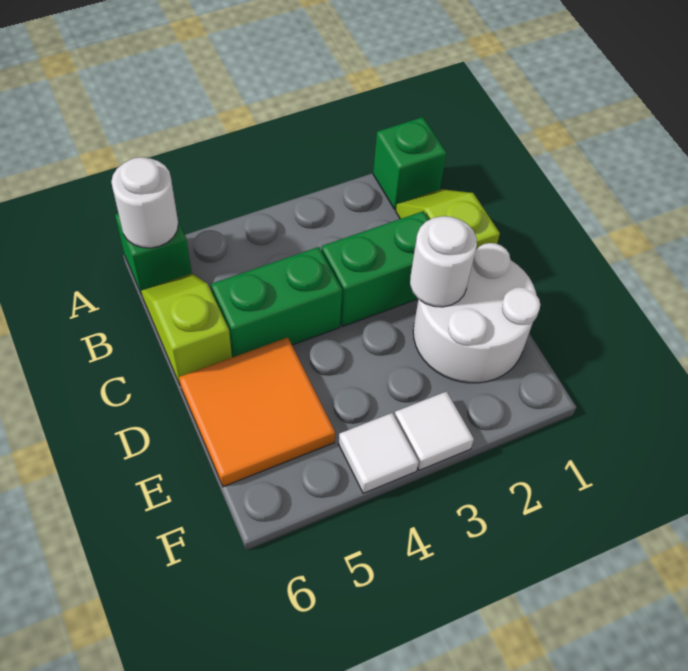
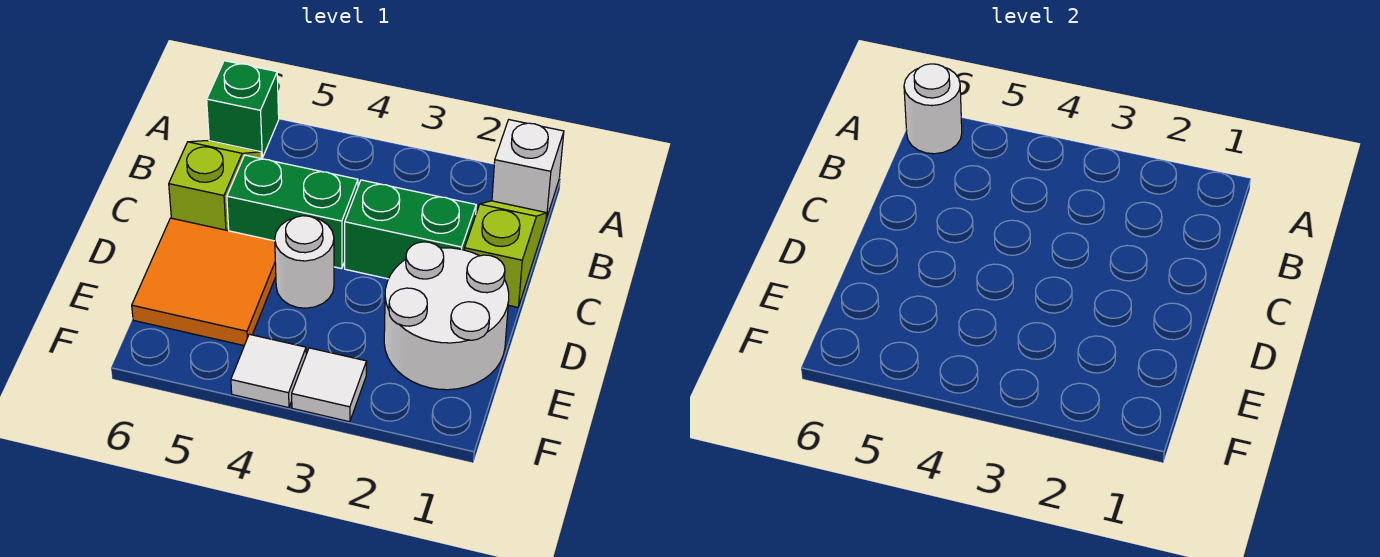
green brick A1 level 1 -> white brick A1 level 1
white round brick D2 level 2 -> white round brick D4 level 1

